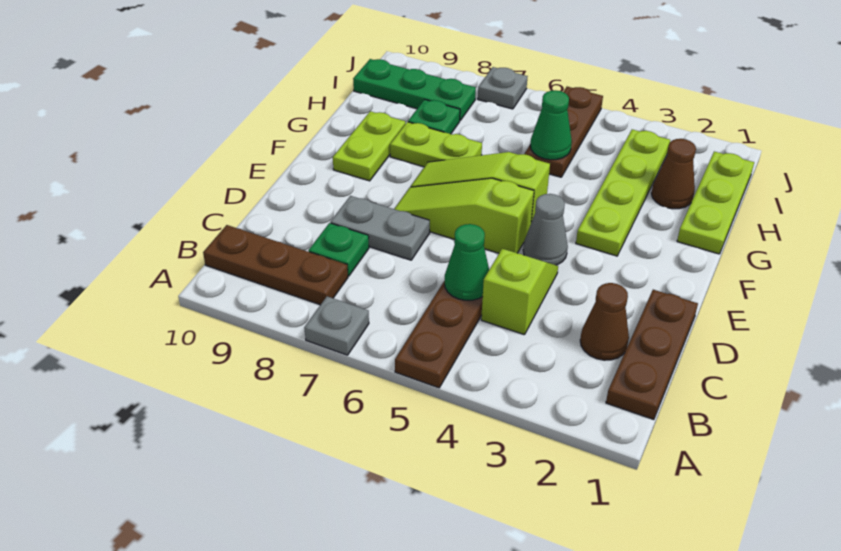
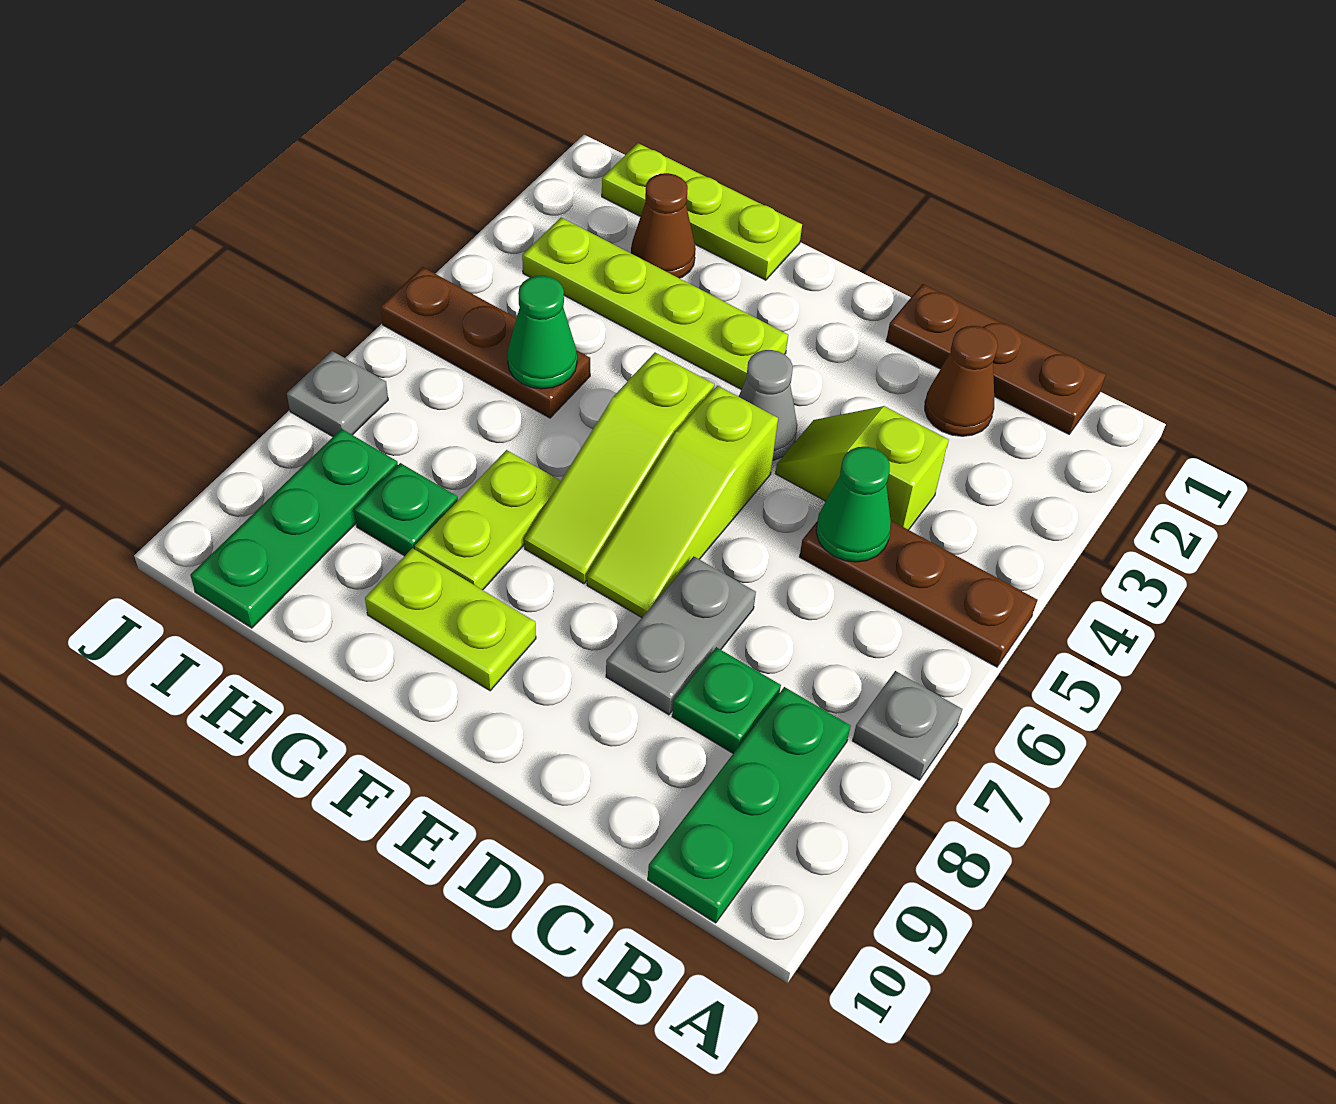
brown plate B8:B10 level 1 -> green plate B8:B10 level 1

